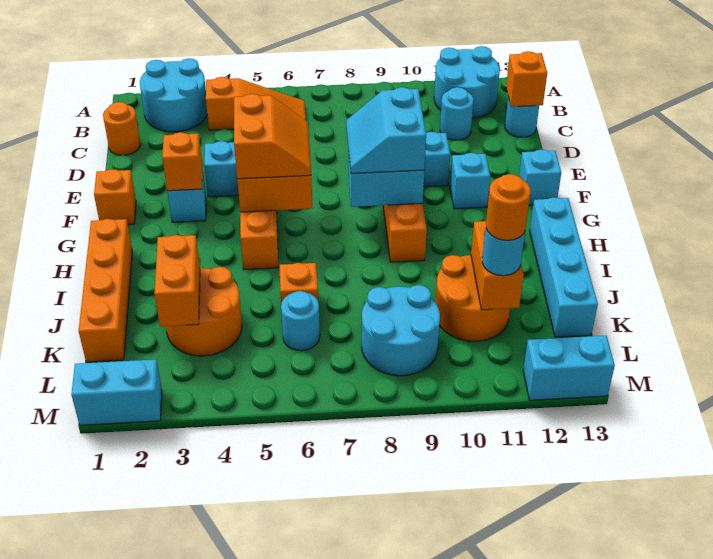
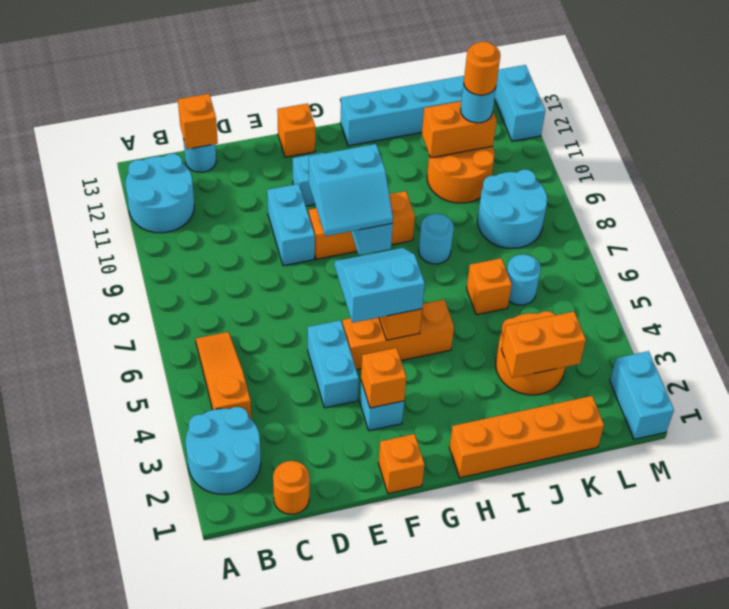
cyan round brick C11 level 1 -> cyan round brick I8 level 1
orange slope F5:G6 level 3 top 5 -> cyan slope F5:G6 level 3 top 5
cyan brick F13 level 1 -> orange brick F13 level 1

